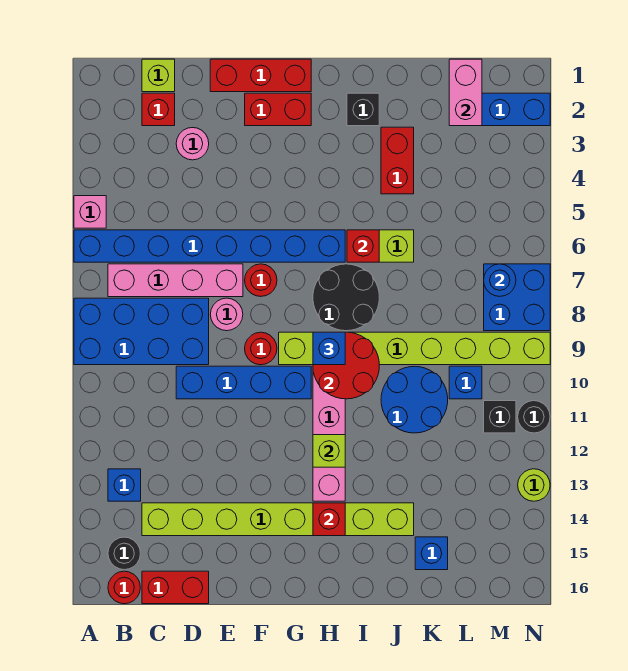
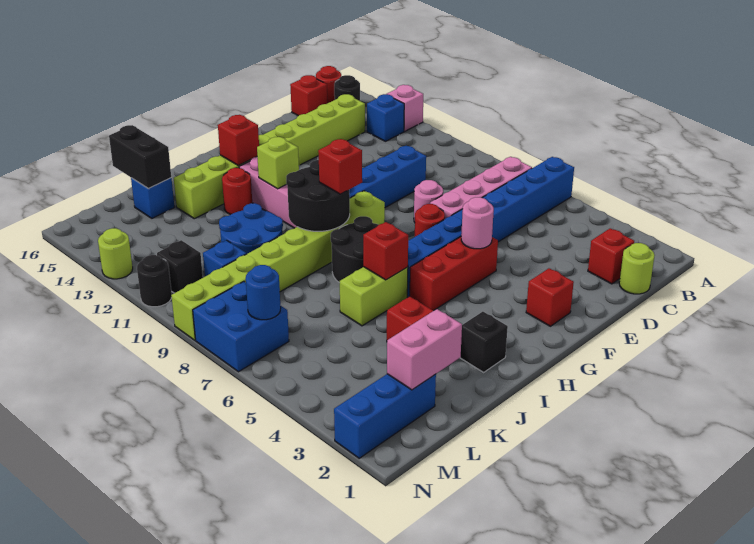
pink brick A5 level 1 -> pink brick A13 level 1
blue brick A8:D9 level 1 -> none
lime brick C1 level 1 -> lime round brick C1 level 1
red brick C16:D16 level 1 -> red brick C16 level 1
pink round brick D3 level 1 -> pink round brick F5 level 2
red brick E1:G1 level 1 -> red brick F5:H5 level 1
red brick F2:G2 level 1 -> red brick F2 level 1
red round brick F9 level 1 -> red round brick I13 level 1
red round brick H9:I10 level 2 -> black round brick H9:I10 level 2
blue brick H9 level 3 -> red brick H9 level 3
none -> black brick K15:K16 level 2
pink brick L1:L2 level 2 -> pink brick K2:L2 level 2

